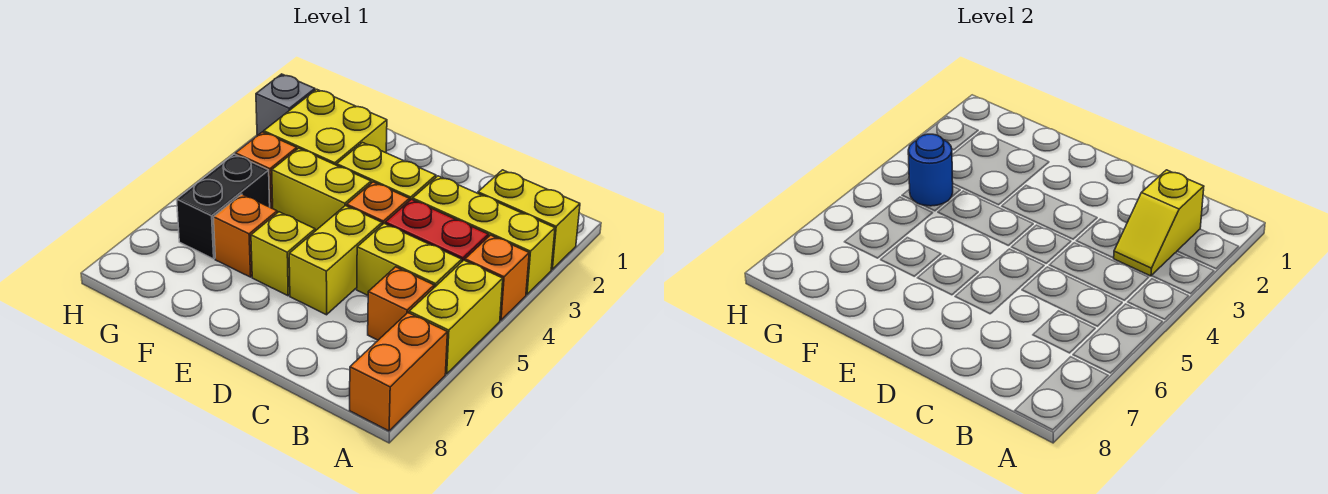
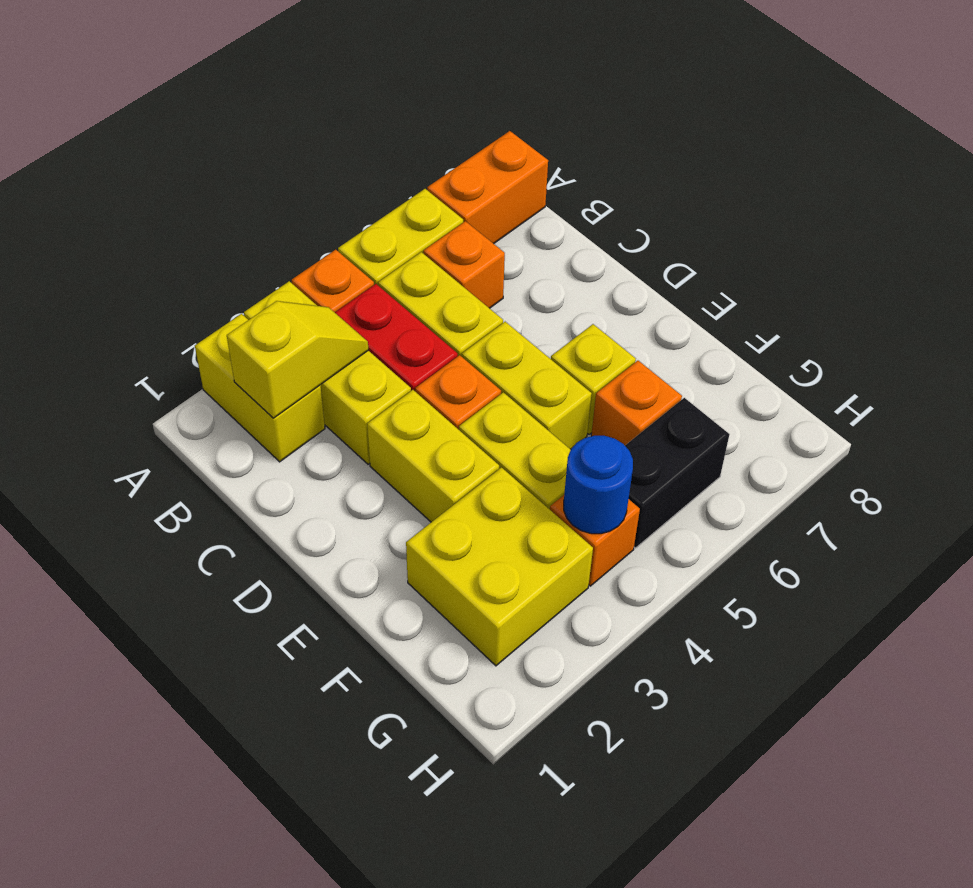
yellow brick D5:D6 level 1 -> yellow brick D5:E5 level 1
grey brick H2 level 1 -> none

